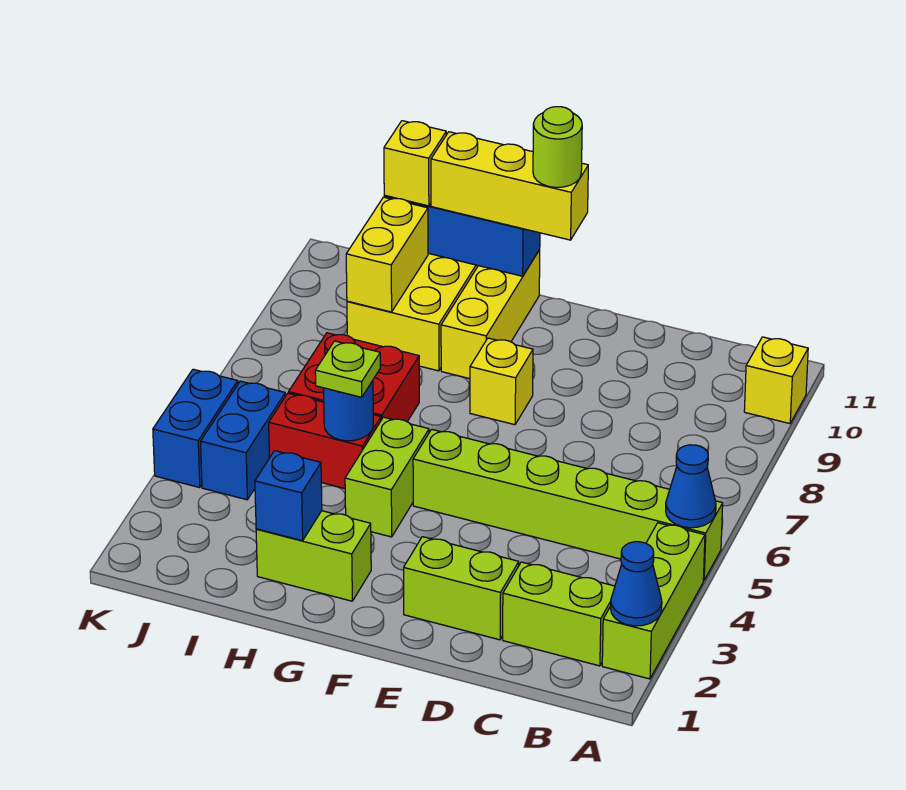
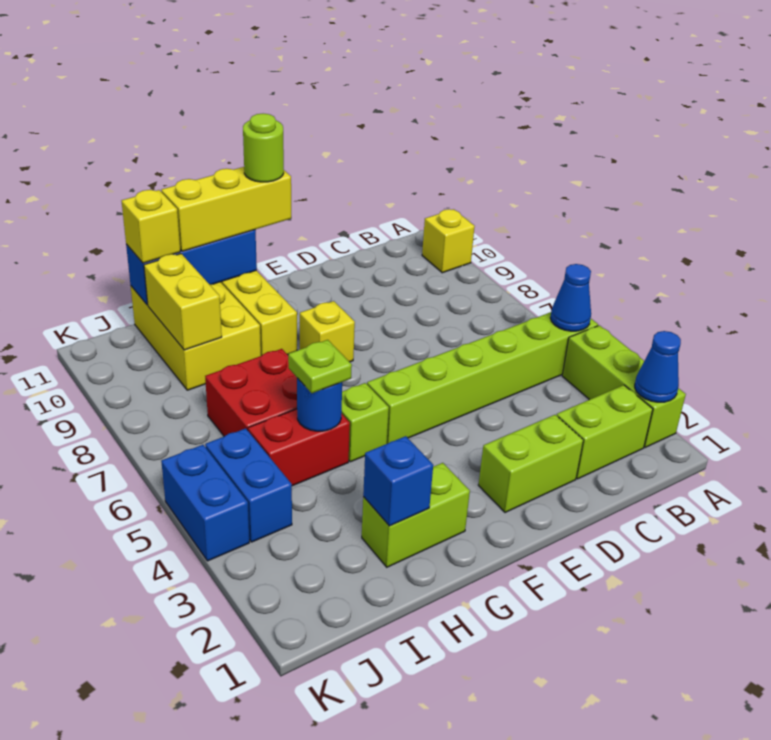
lime brick G4:G5 level 1 -> lime brick G5 level 1

